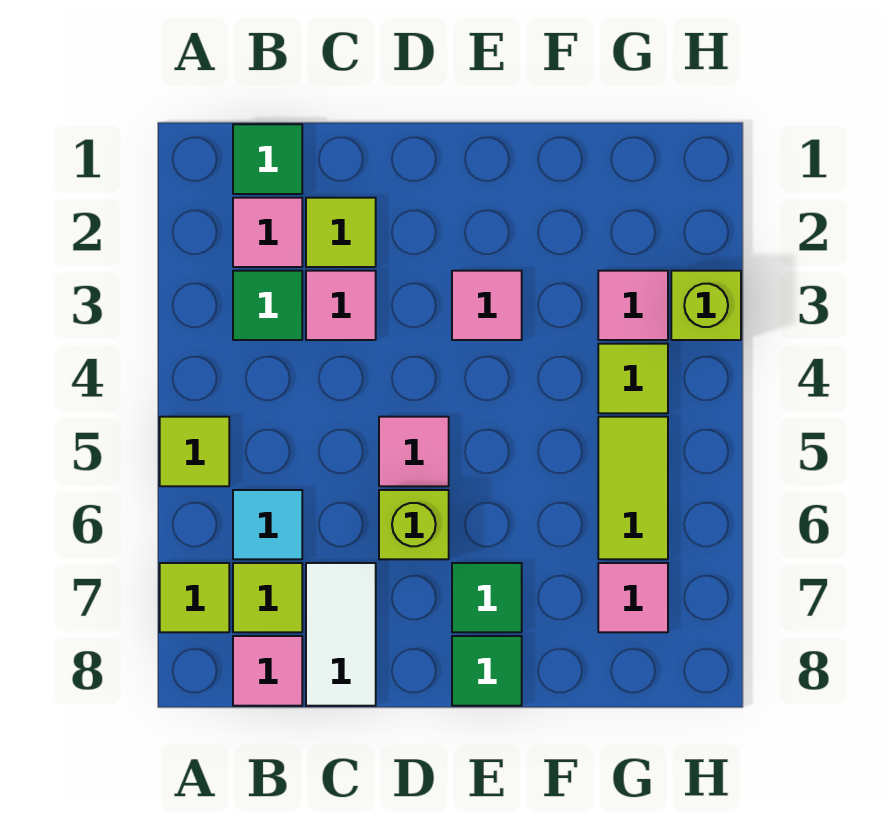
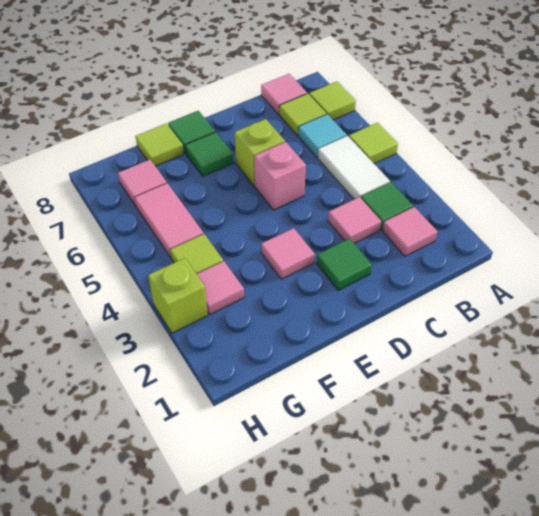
green tile B1 level 1 -> green tile D2 level 1
lime tile C2 level 1 -> lime tile F8 level 1
white tile C7:C8 level 1 -> white tile B4:B5 level 1
pink tile D5 level 1 -> pink brick D5 level 1
lime tile G5:G6 level 1 -> pink tile G5:G6 level 1

